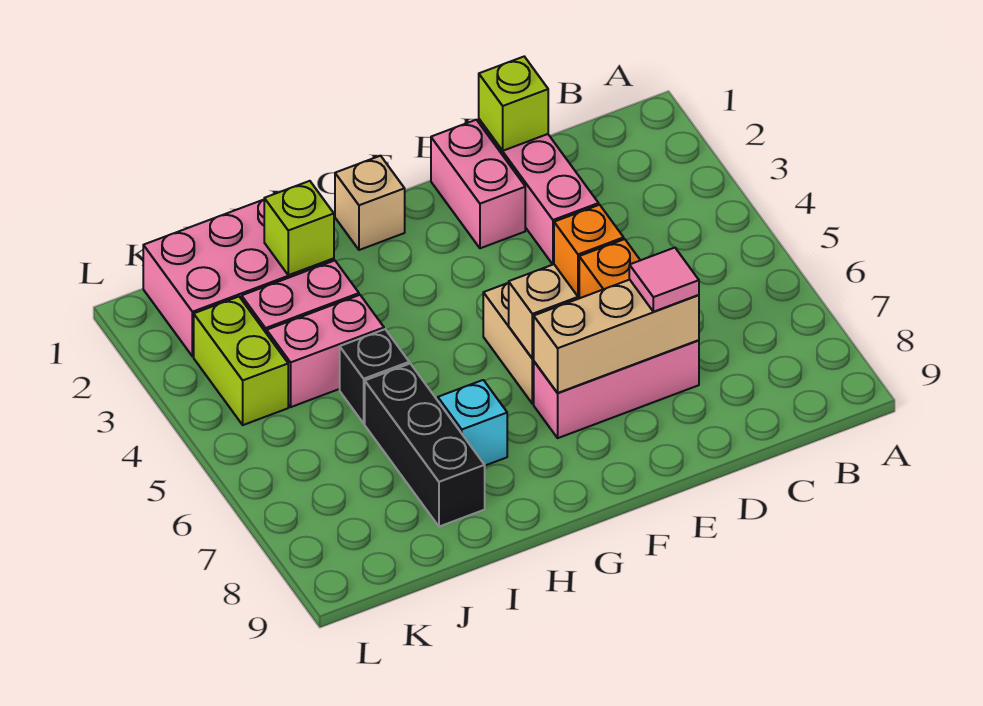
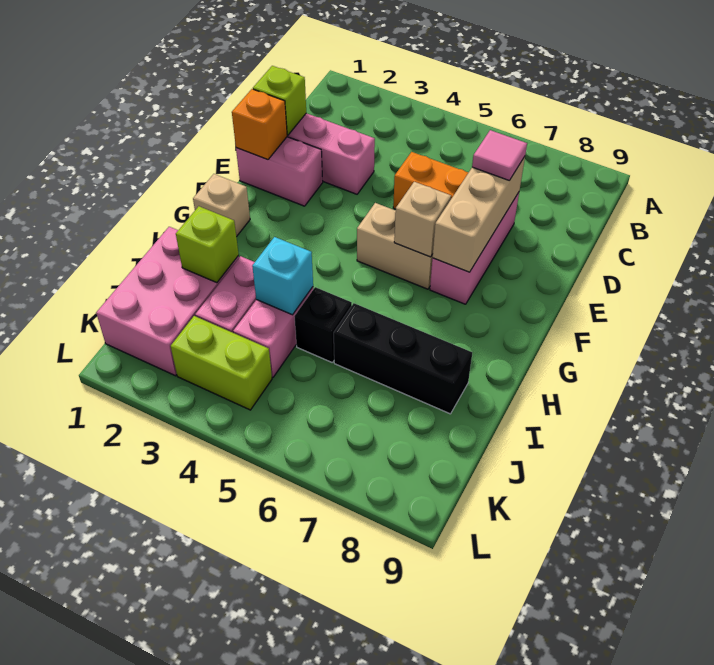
orange brick D4 level 1 -> orange brick E1 level 2
cyan brick H7 level 1 -> cyan brick I4 level 2

